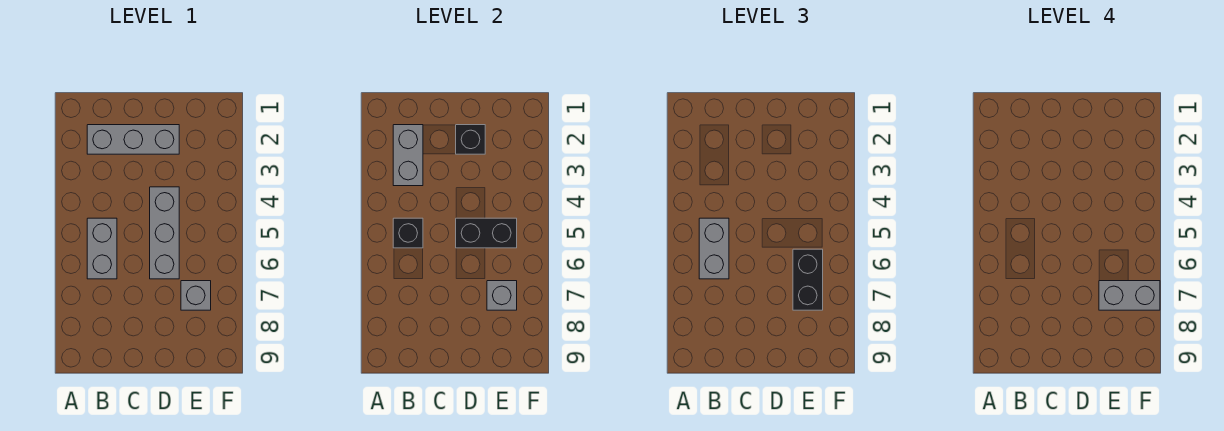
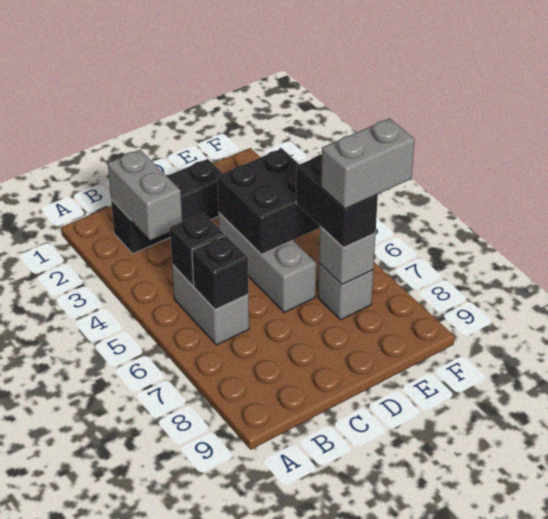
grey brick B2:D2 level 1 -> black brick B2:D2 level 1
grey brick B5:B6 level 3 -> none
black brick D2 level 2 -> black brick B6 level 2
black brick D5:E5 level 2 -> black brick D4:E5 level 2

